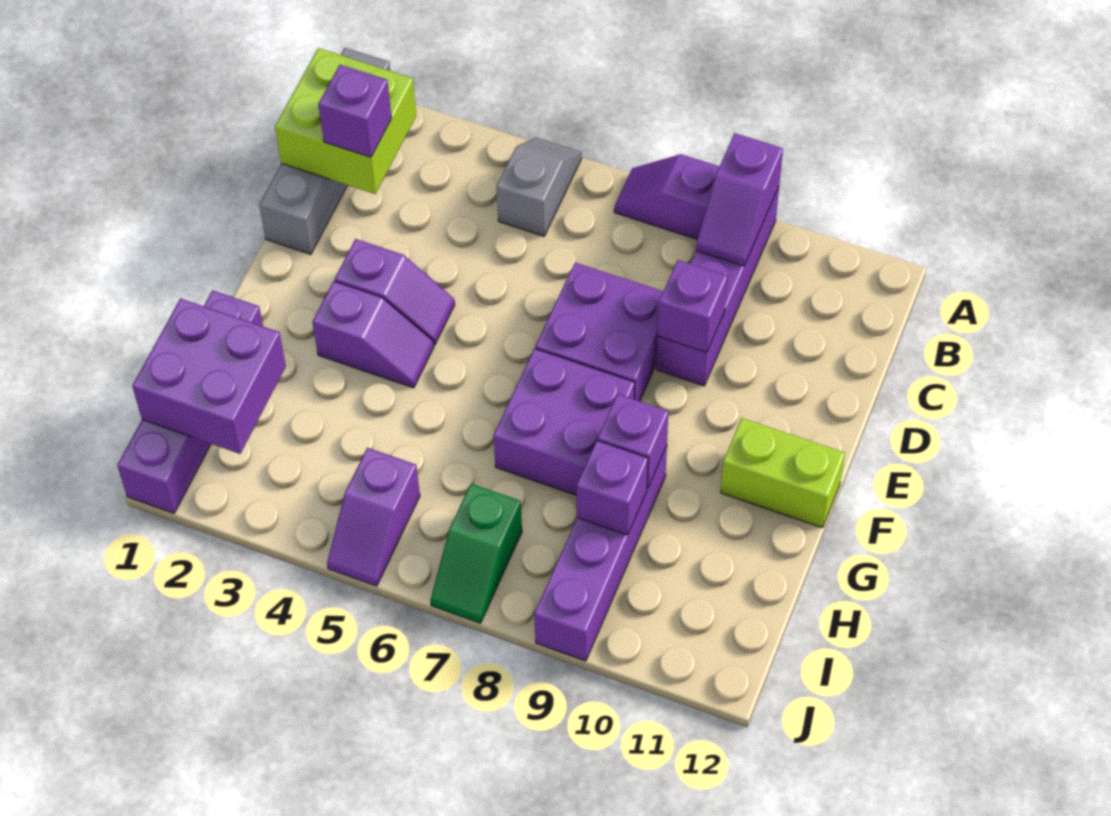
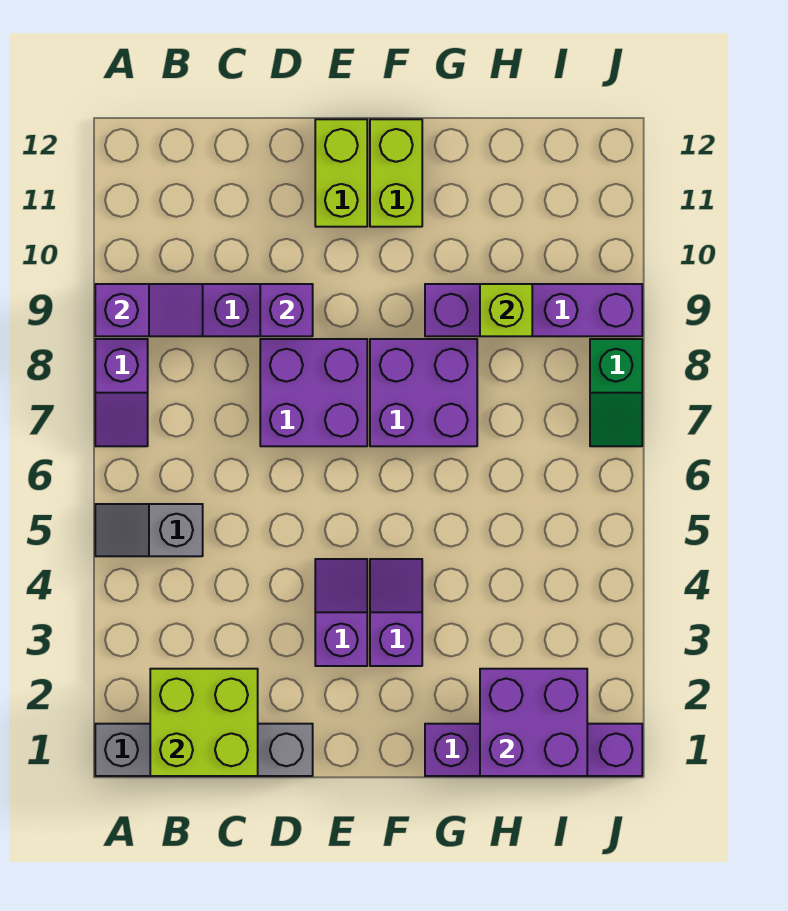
purple brick C2 level 3 -> none
none -> lime brick E11:E12 level 1
purple brick G9 level 2 -> none
purple brick H9 level 2 -> lime brick H9 level 2
purple slope I5:J5 level 1 top I -> none
green slope I7:J7 level 1 top I -> green slope J7:J8 level 1 top 8

